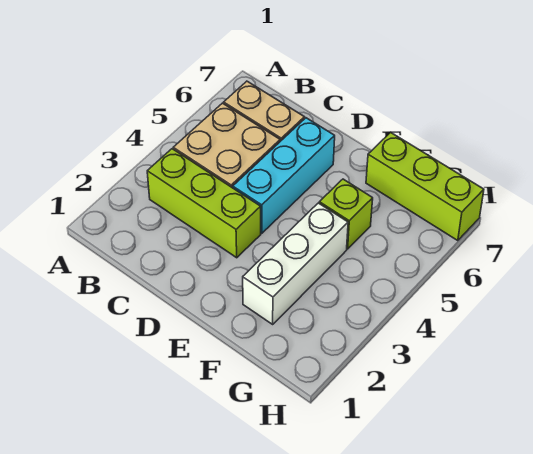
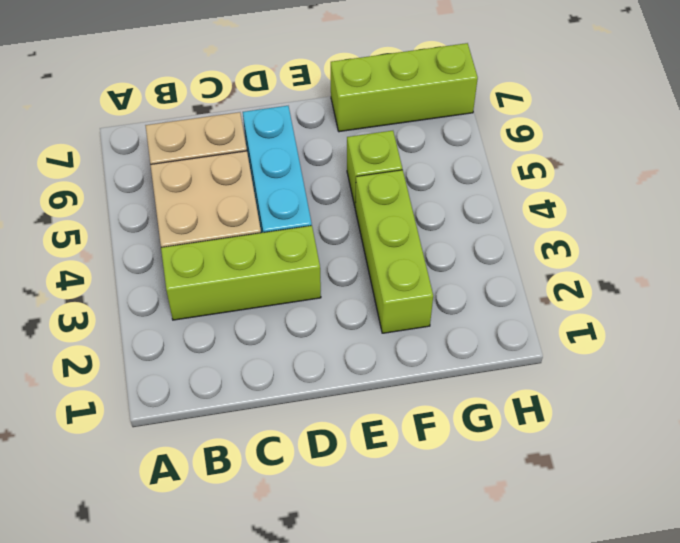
white brick F2:F4 level 1 -> lime brick F2:F4 level 1

